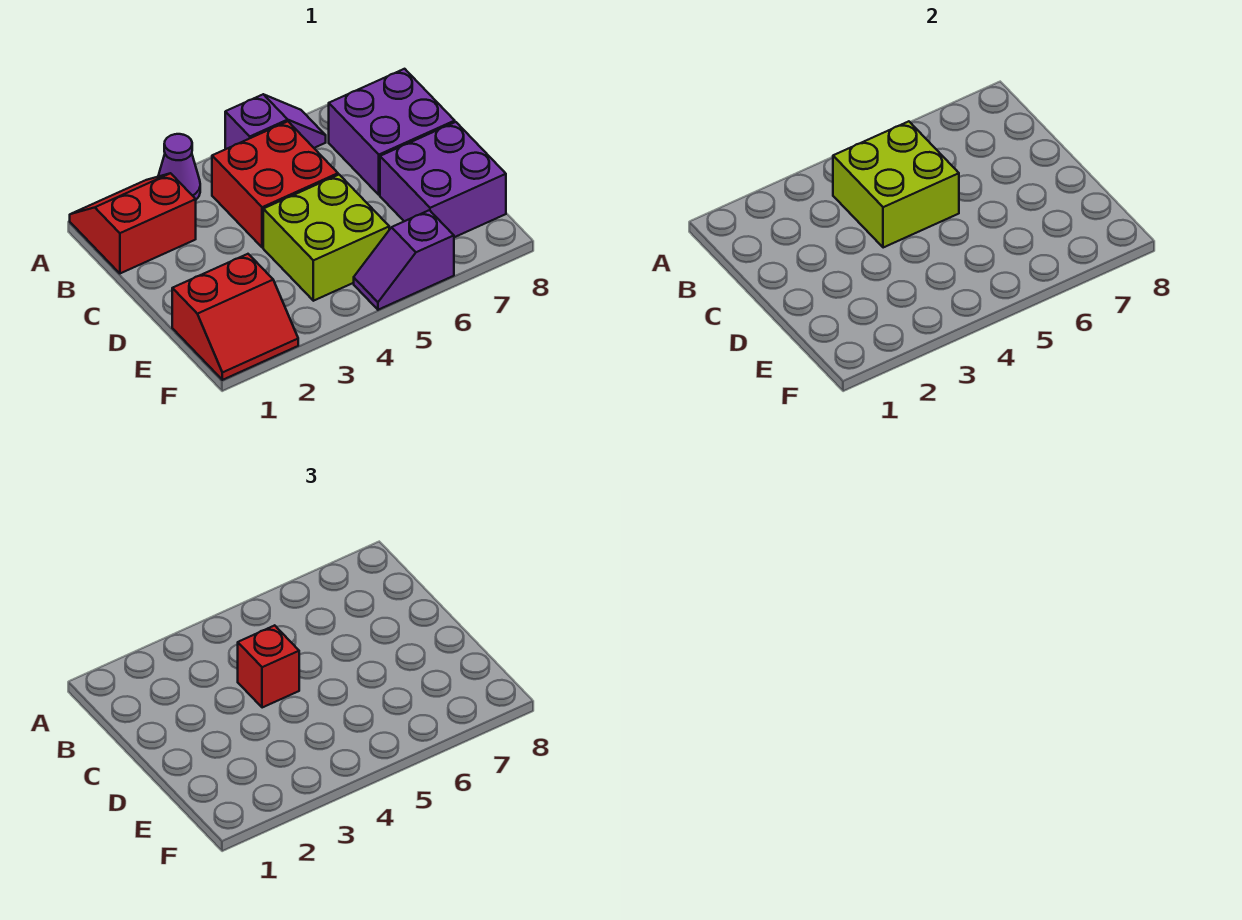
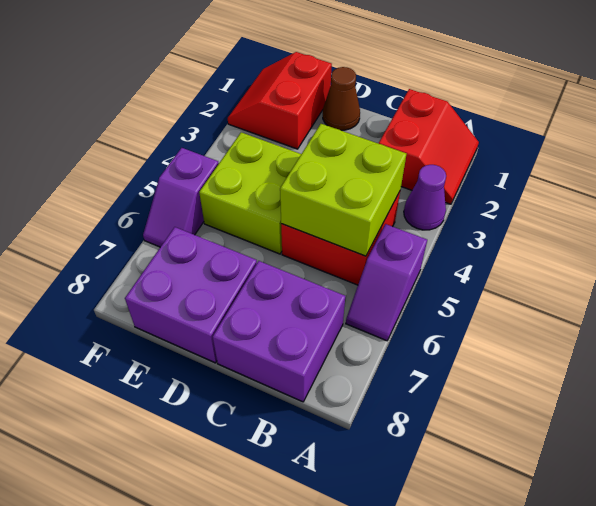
red brick C4 level 3 -> none
none -> brown cone D1 level 1
purple slope F5:F6 level 1 top 6 -> purple slope F5:F6 level 1 top 5

